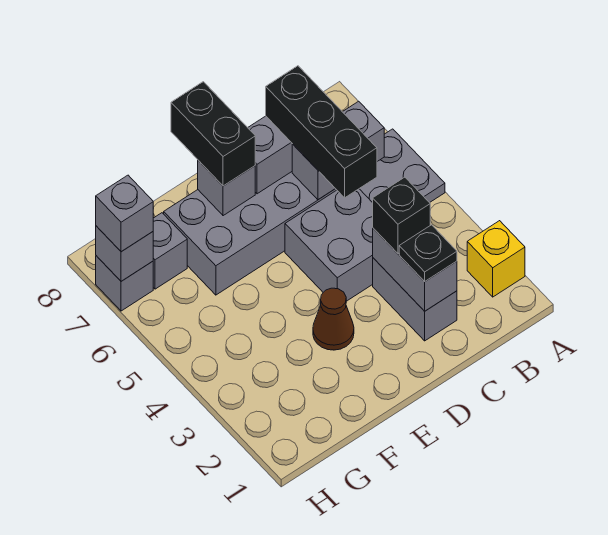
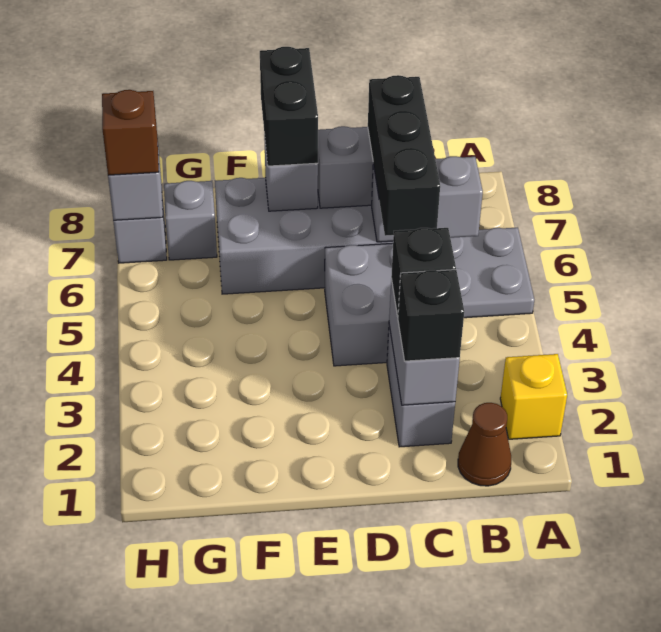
black plate C2 level 3 -> black brick C2 level 3
brown cone E3 level 1 -> brown cone B1 level 1
grey brick H7 level 3 -> brown brick H7 level 3

